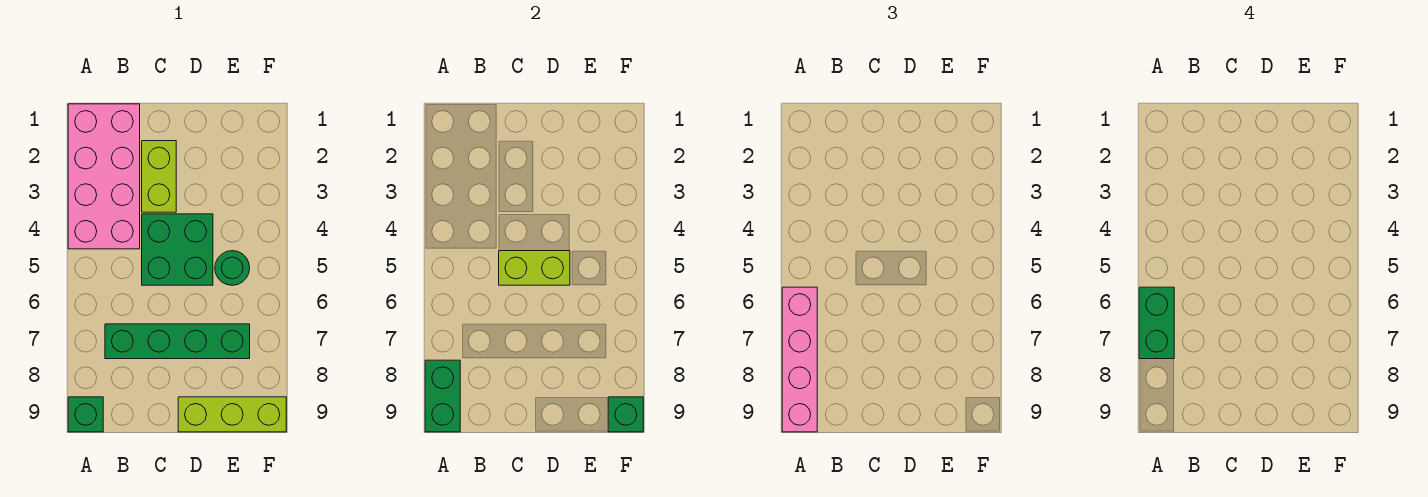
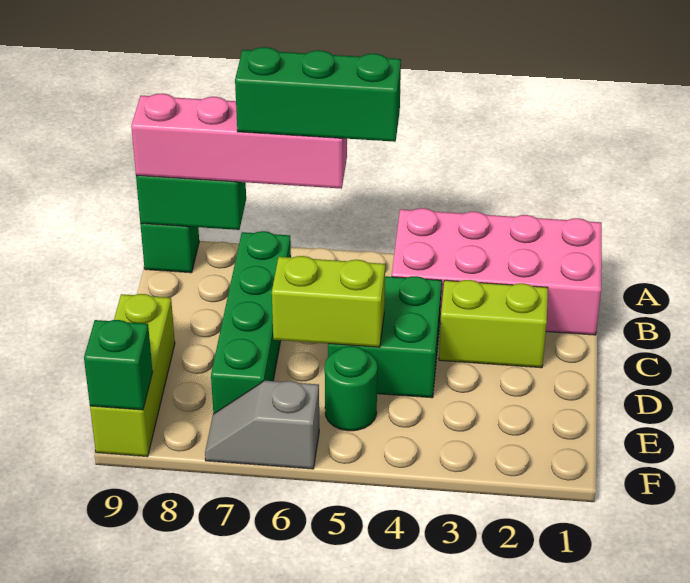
green brick A6:A7 level 4 -> green brick A5:A7 level 4
lime brick C5:D5 level 2 -> lime brick D5:D6 level 2
none -> grey slope F6:F7 level 1 top 6

